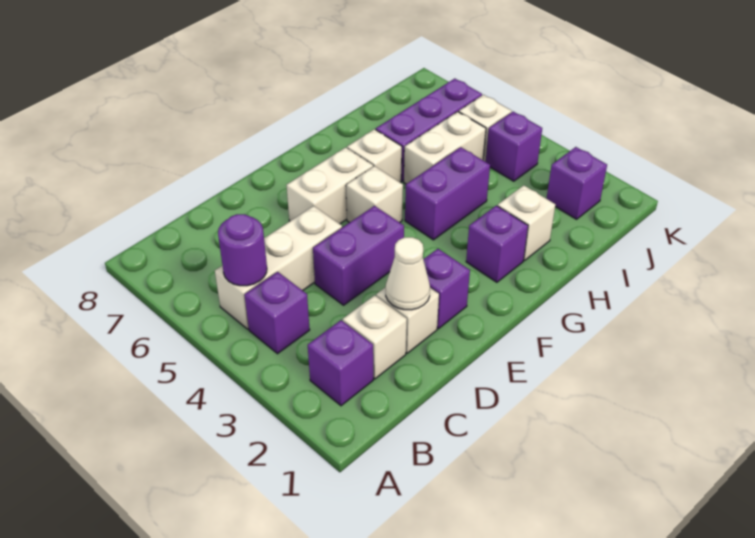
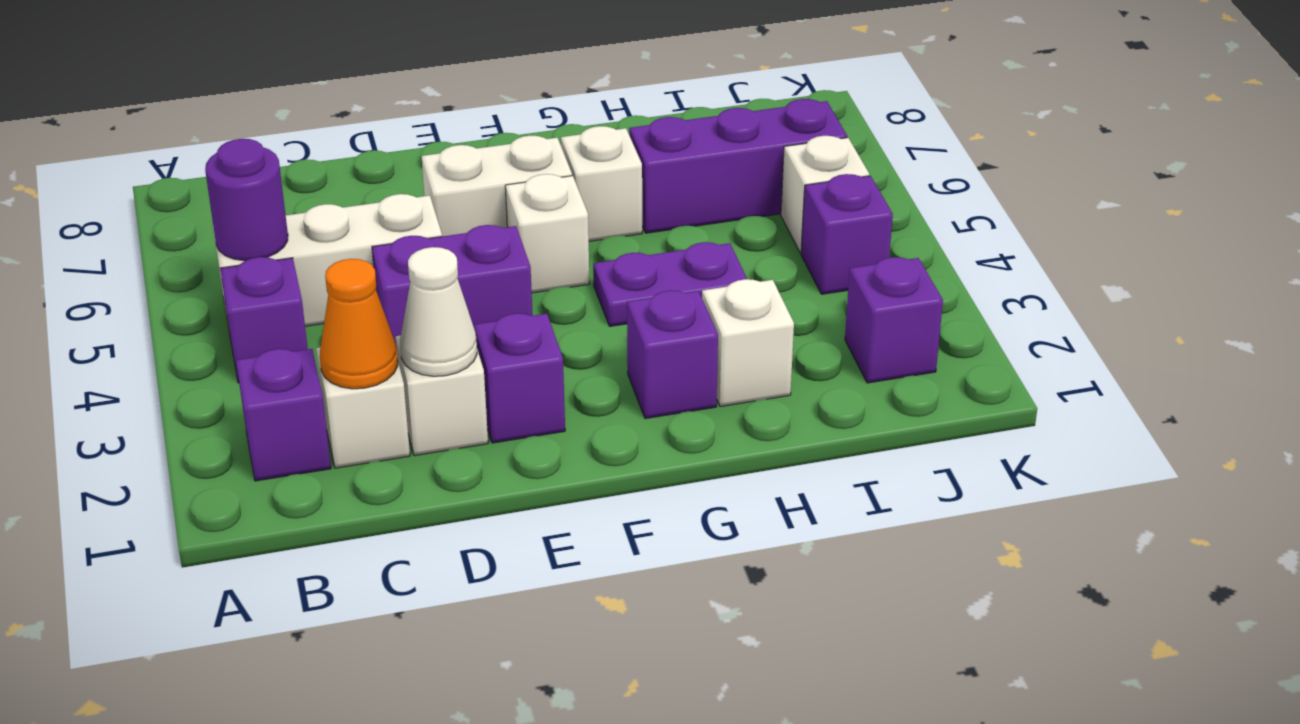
none -> orange cone C2 level 2
purple brick G4:H4 level 1 -> purple plate G4:H4 level 1
white brick H5:I5 level 1 -> none

